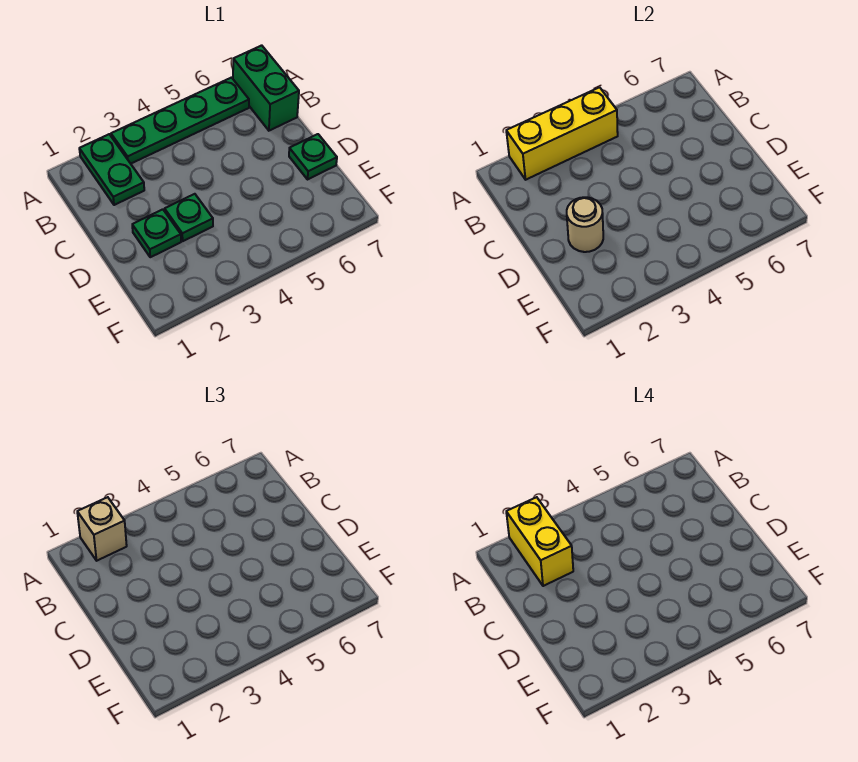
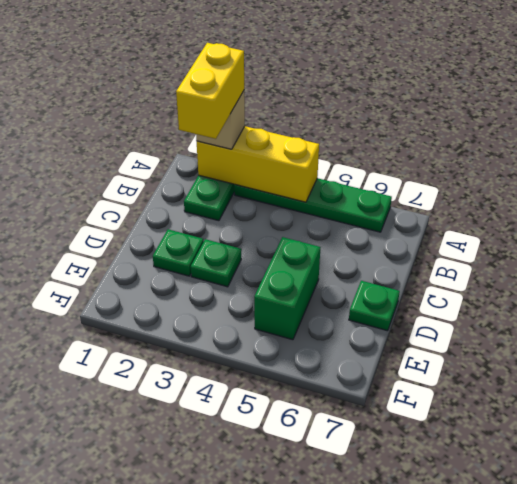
green brick A7:B7 level 1 -> green brick D5:E5 level 1
tan round brick D2 level 2 -> none

